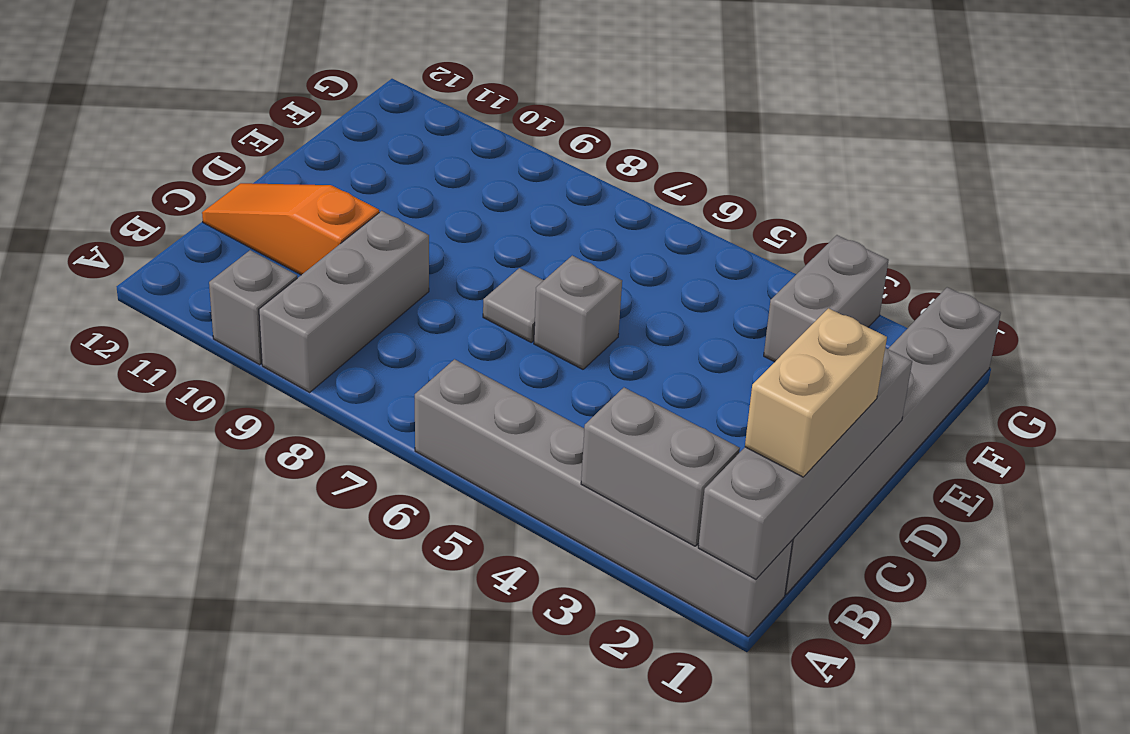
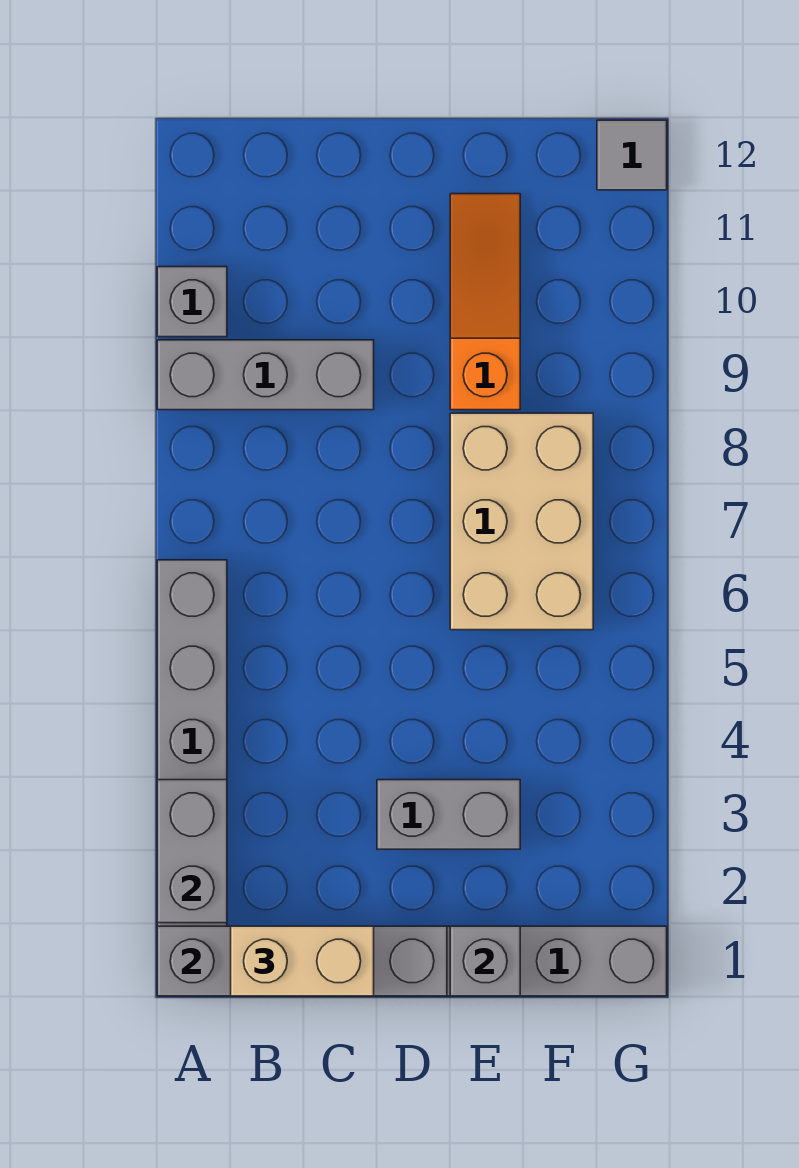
orange slope C10:C12 level 1 top 10 -> orange slope E9:E11 level 1 top 9
grey brick D6 level 1 -> grey brick E1 level 2
grey tile D7 level 1 -> grey tile G12 level 1
none -> tan brick E6:F8 level 1
grey brick F3:G3 level 1 -> grey brick D3:E3 level 1

